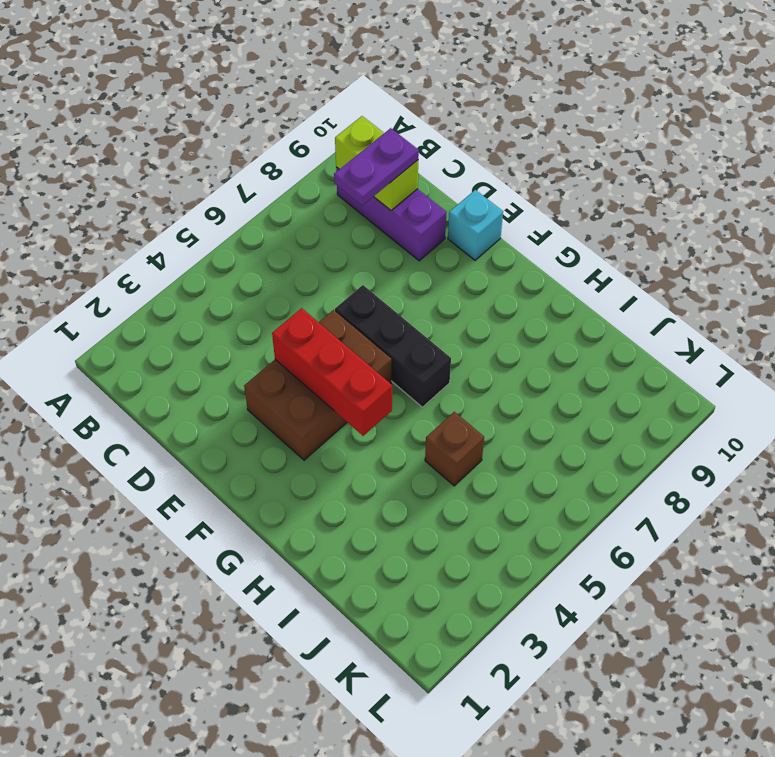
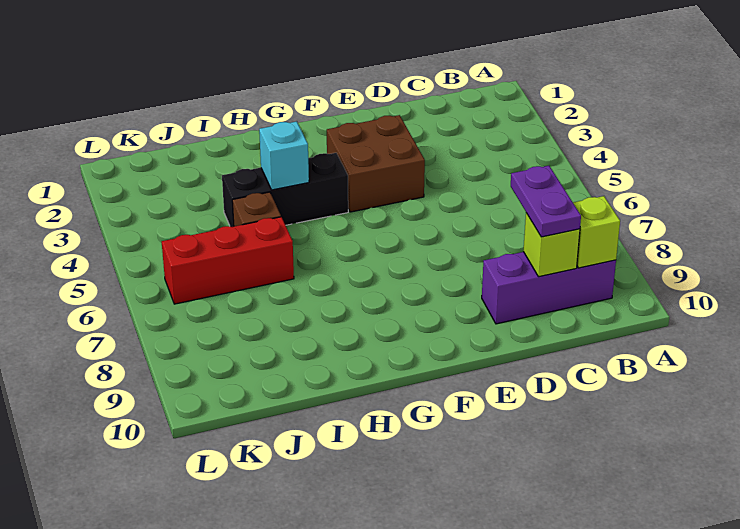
brown brick E3:F5 level 1 -> brown brick E3:F4 level 1
red brick E4:G4 level 2 -> red brick I6:K6 level 1
black brick E6:G6 level 1 -> black brick G4:I4 level 1
cyan brick E10 level 1 -> cyan brick H4 level 2

